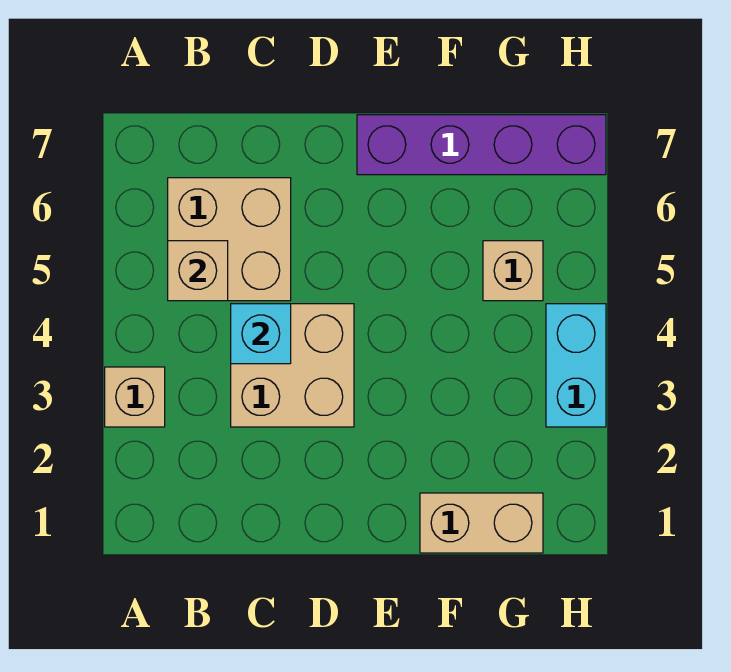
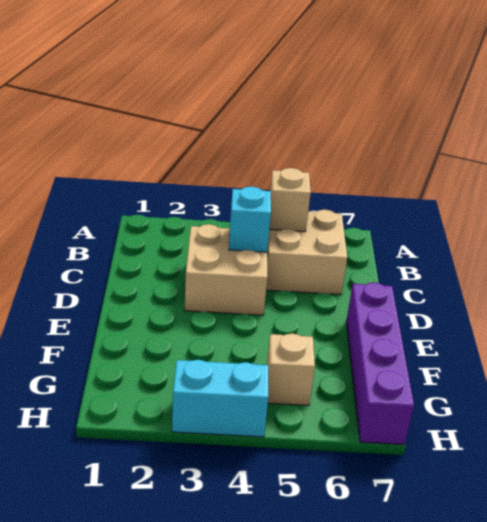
tan brick A3 level 1 -> none
tan brick F1:G1 level 1 -> none

